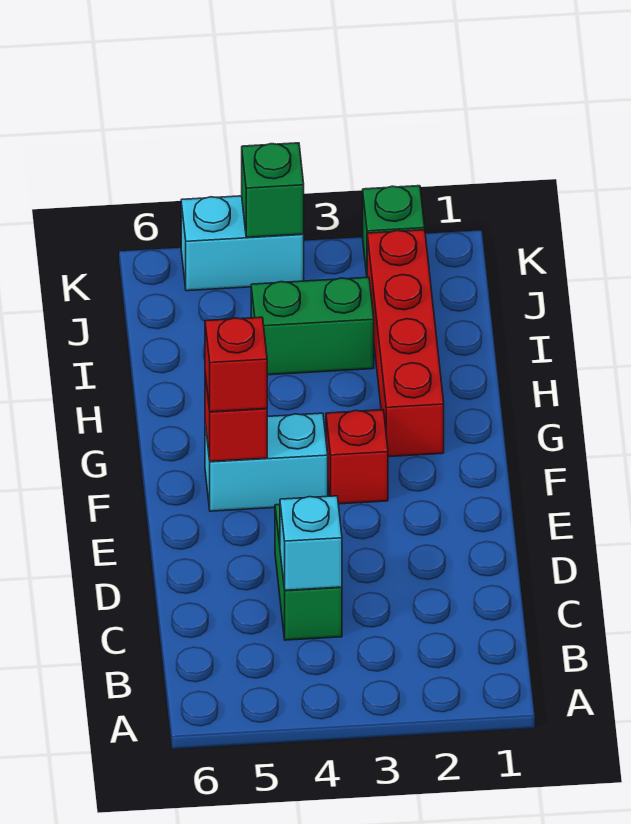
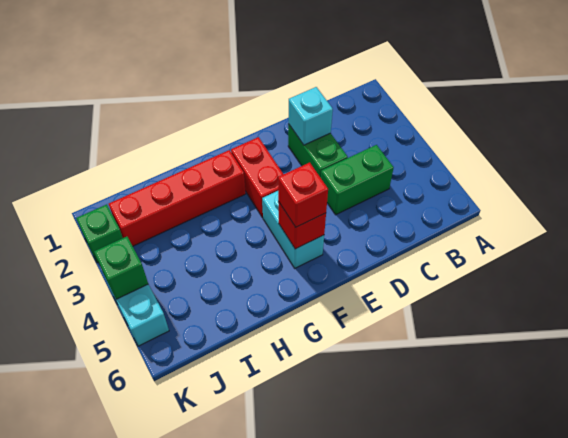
cyan brick C4 level 2 -> cyan brick D2 level 2
red brick F3 level 1 -> red brick F2:F3 level 1
green brick I3:I4 level 1 -> green brick D2:D3 level 1

